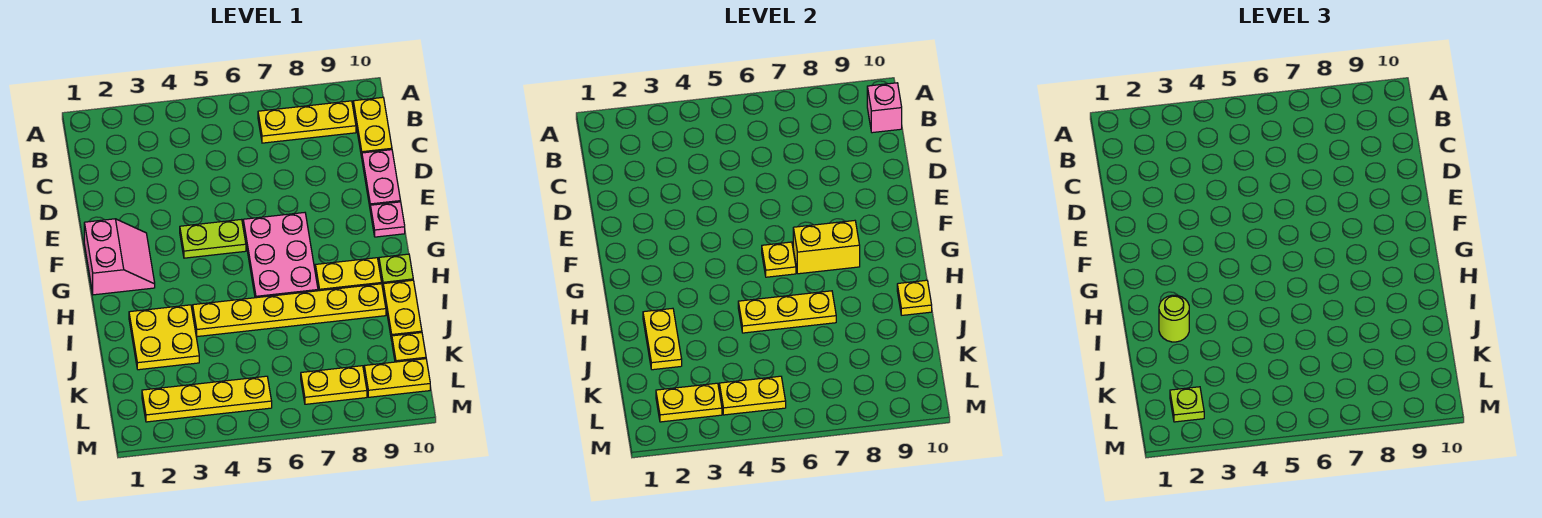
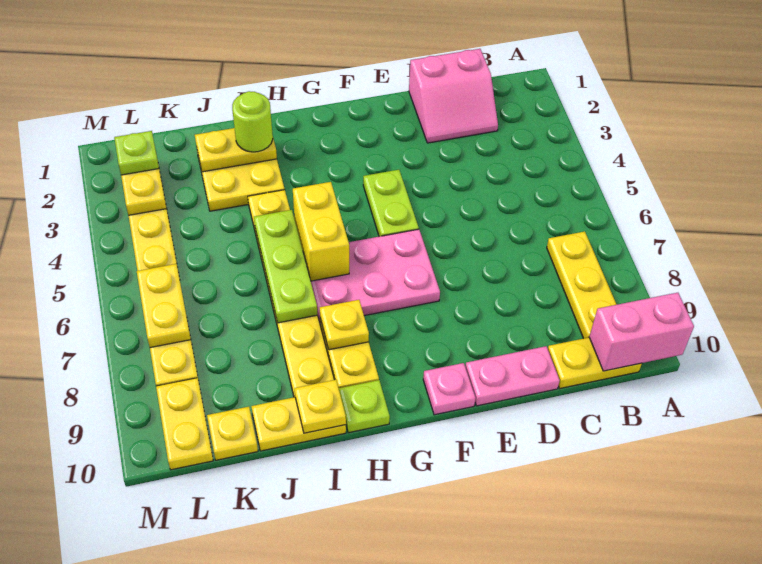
pink brick B10 level 2 -> pink brick A10:B10 level 2
pink slope F1:G2 level 1 top 1 -> pink slope C1:D2 level 1 top 1
yellow plate G6 level 2 -> yellow plate H8 level 2
yellow brick G7:G8 level 2 -> yellow brick H5:H6 level 2
yellow plate I5:I7 level 2 -> lime plate I5:I7 level 2
yellow plate L4:L5 level 2 -> yellow plate L6:L7 level 2

